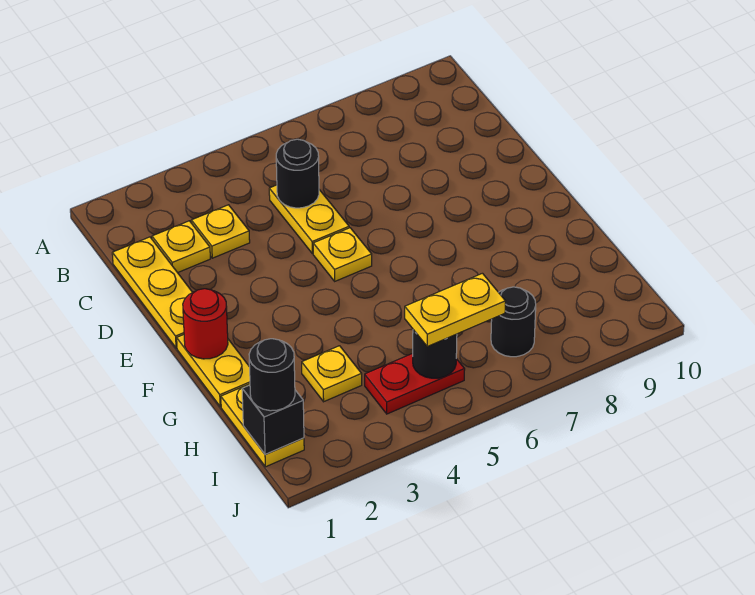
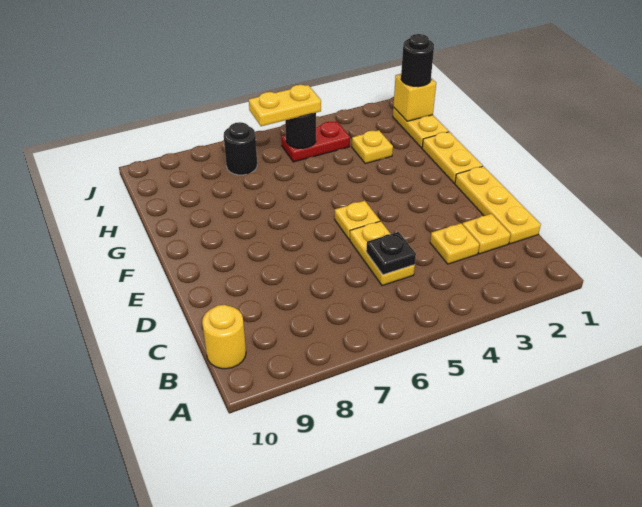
none -> yellow round brick B10 level 1
black round brick C5 level 2 -> black plate C5 level 2
red round brick F1 level 2 -> none
black brick I1 level 2 -> yellow brick I1 level 2

